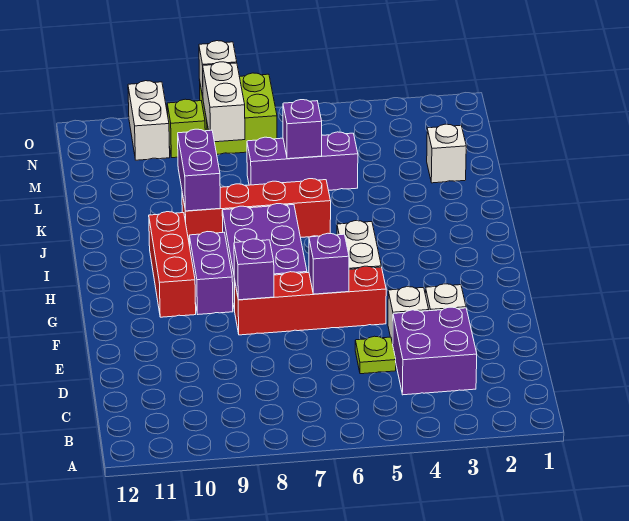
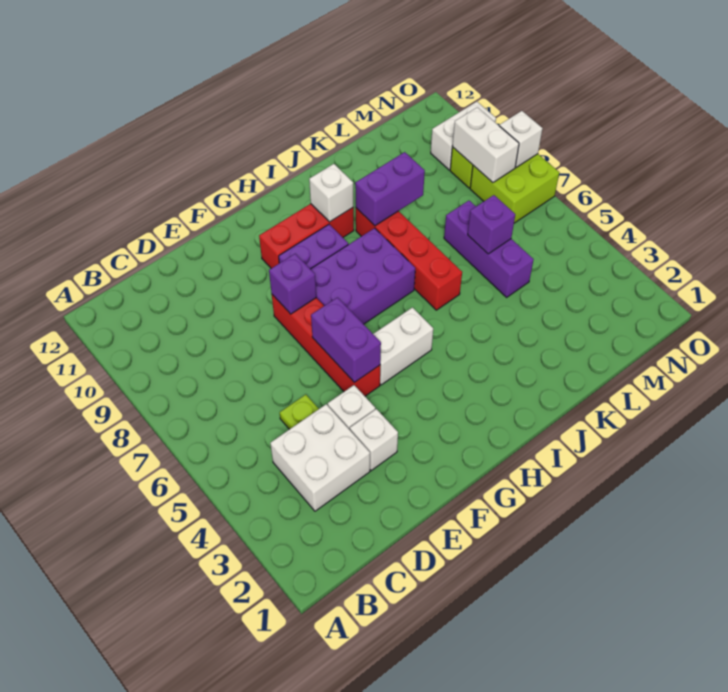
purple brick C3:D4 level 1 -> white brick C3:D4 level 1
purple brick F6 level 2 -> purple brick F5:F6 level 2
white brick L2 level 1 -> white brick I10 level 2
white brick M8:N8 level 2 -> white brick N8:N9 level 2

